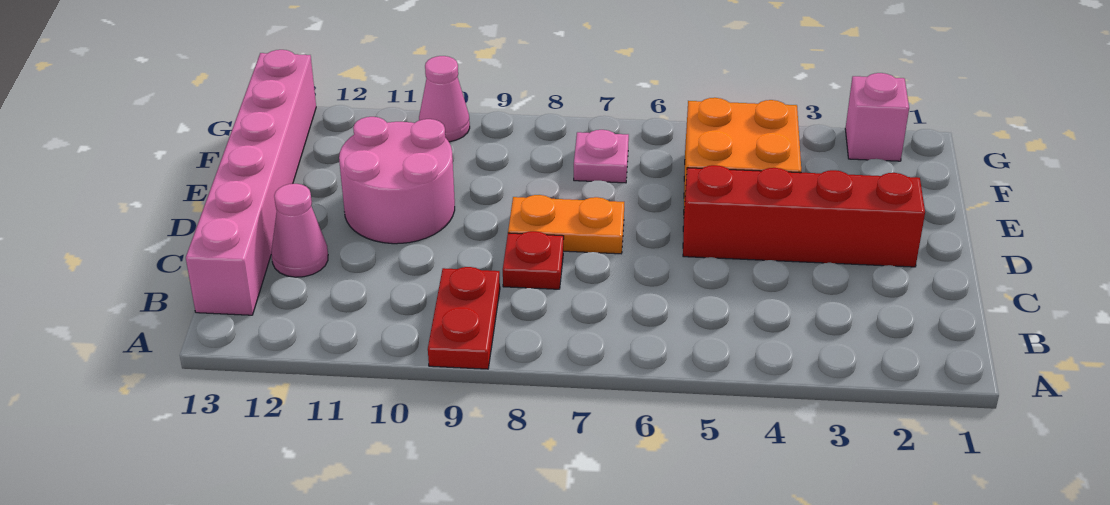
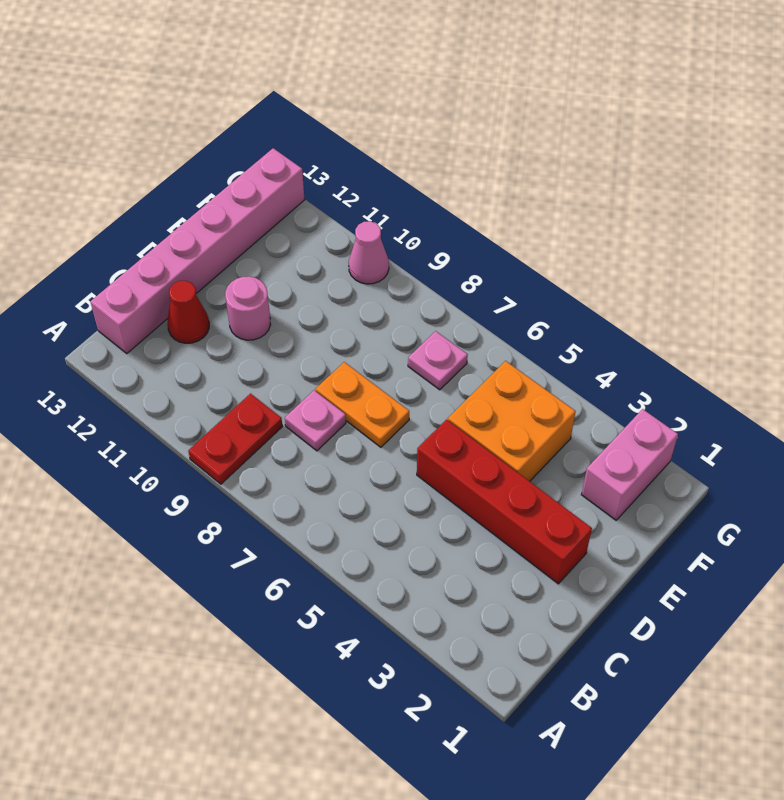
red plate C8 level 1 -> pink plate C8 level 1
pink cone C12 level 1 -> red cone C12 level 1
pink round brick D10:E11 level 1 -> pink round brick D11 level 1
pink brick G2 level 1 -> pink brick F2:G2 level 1

